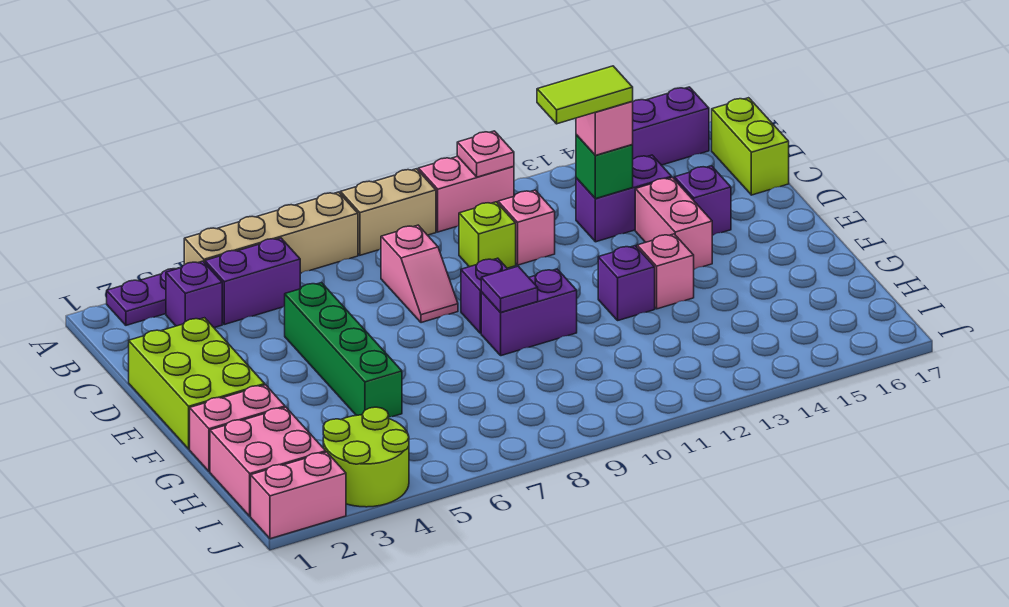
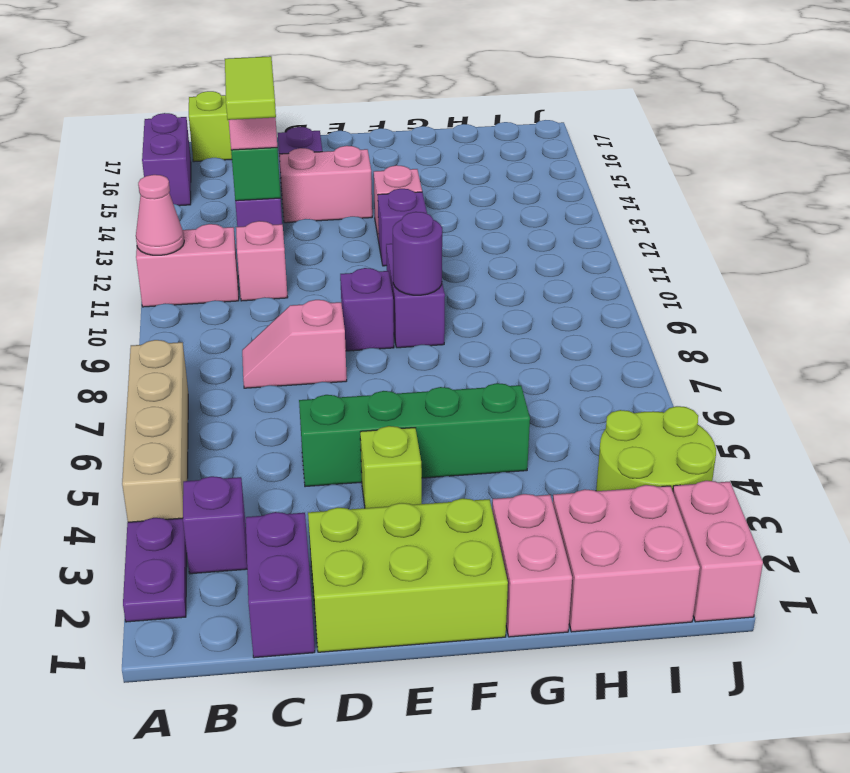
tan brick A8:A9 level 1 -> none
pink brick A10:A11 level 1 -> pink brick A11:B11 level 1
pink plate A11 level 2 -> pink cone A11 level 2
purple brick B4:B5 level 1 -> purple brick C1:C2 level 1
pink slope C8:D8 level 1 top C -> pink slope C8:D8 level 1 top D
lime brick C10 level 1 -> lime brick E4 level 1
purple tile F9 level 2 -> purple round brick F9 level 2

